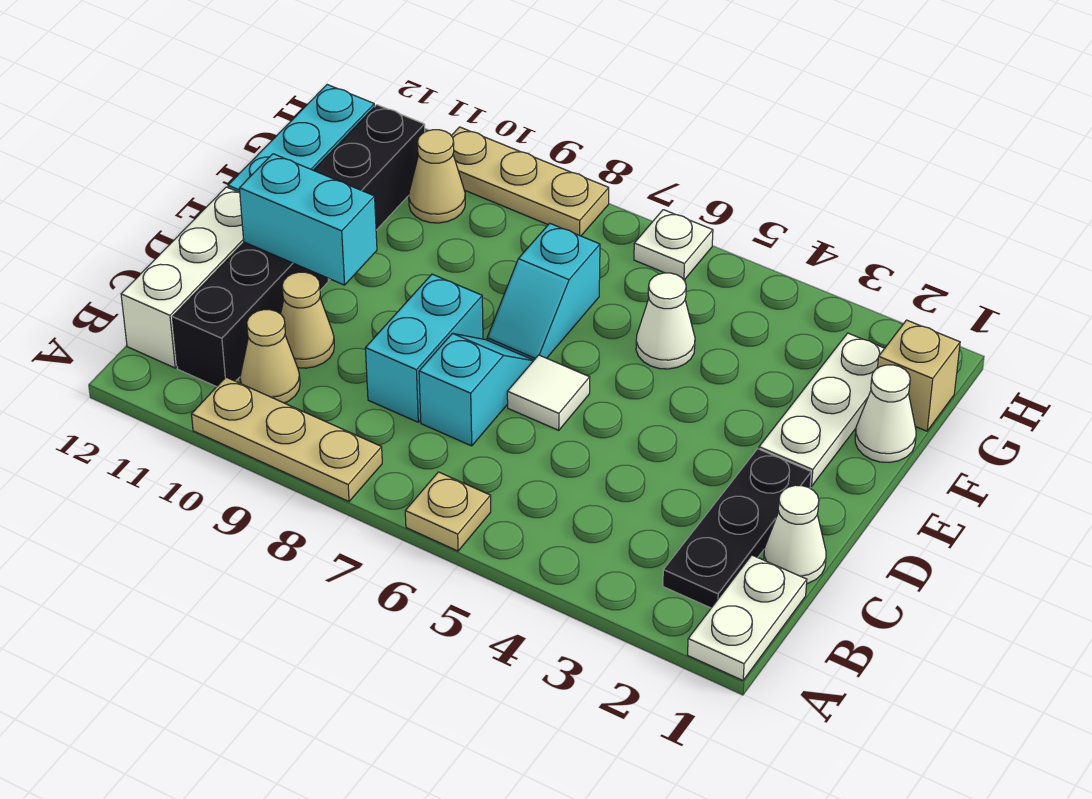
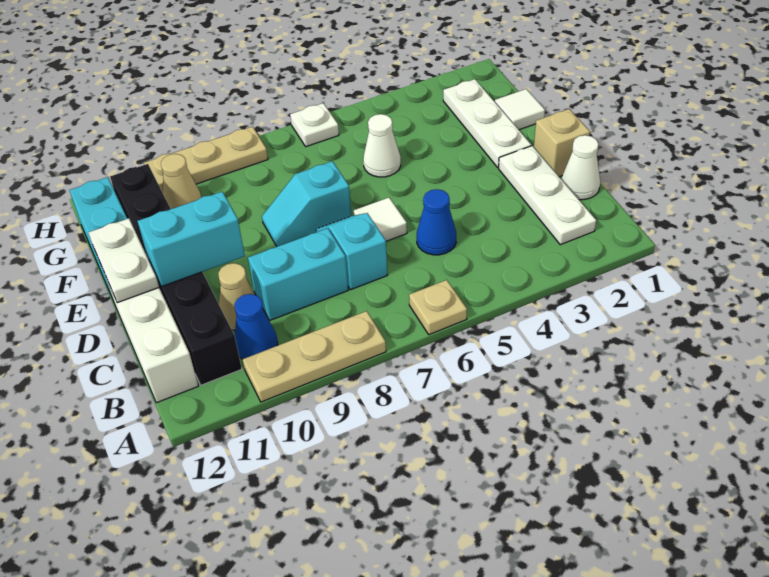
white plate A1:B1 level 1 -> white plate D12:E12 level 2
black plate B2:D2 level 1 -> white plate B2:D2 level 1
tan cone B10 level 1 -> blue cone B10 level 1
none -> blue cone C5 level 1
cyan brick C8:D8 level 1 -> cyan brick C8:C9 level 1
cyan slope E7:F7 level 1 top F -> cyan slope E7:E8 level 1 top 7
white cone F1 level 1 -> white tile F1 level 1
tan brick G1 level 1 -> tan brick D1 level 1

